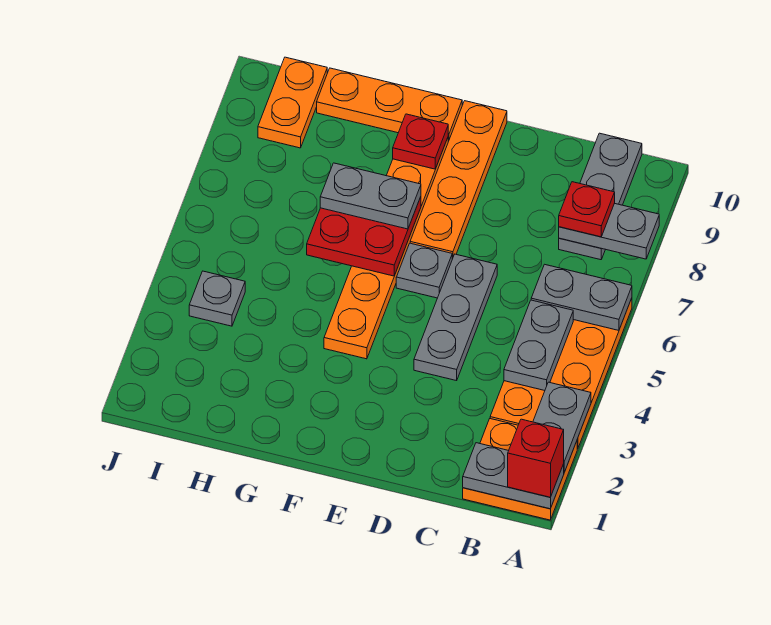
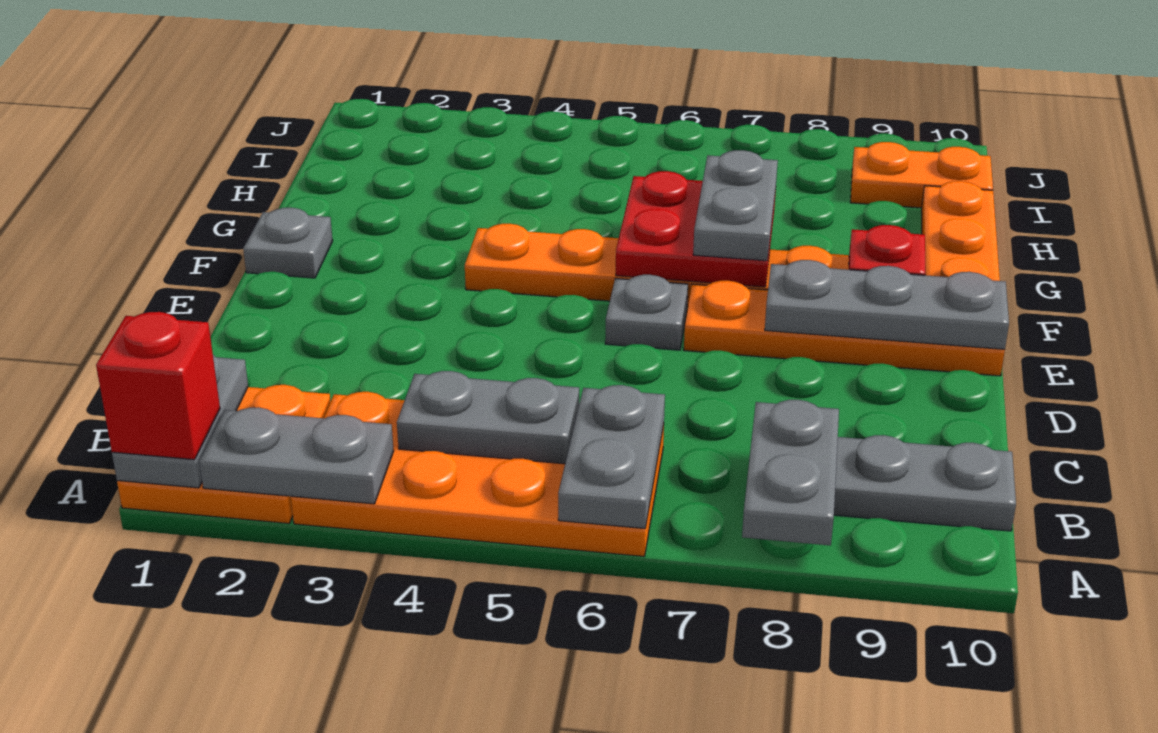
red plate B8 level 3 -> none
grey plate D4:D6 level 1 -> grey plate E8:E10 level 2
grey plate I4 level 1 -> grey plate F1 level 1

